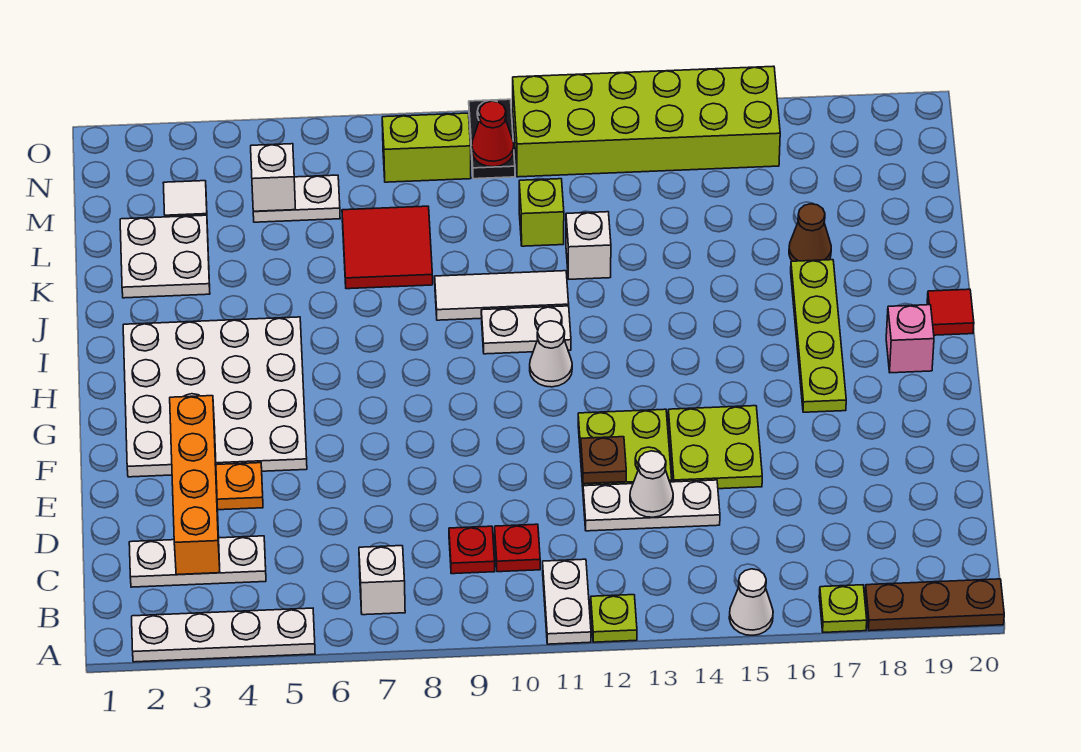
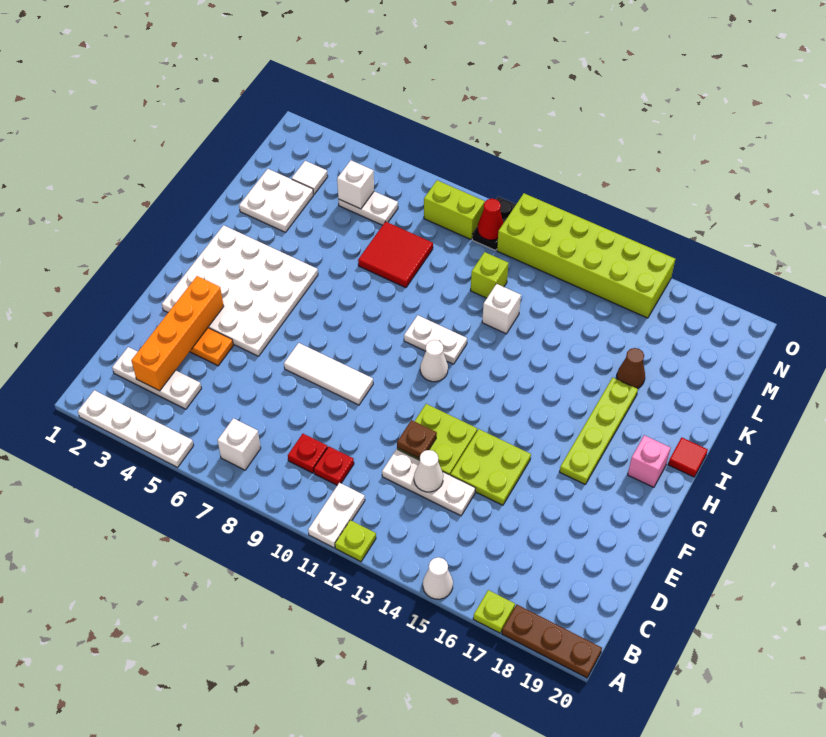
white tile J9:J11 level 1 -> white tile F7:F9 level 1

